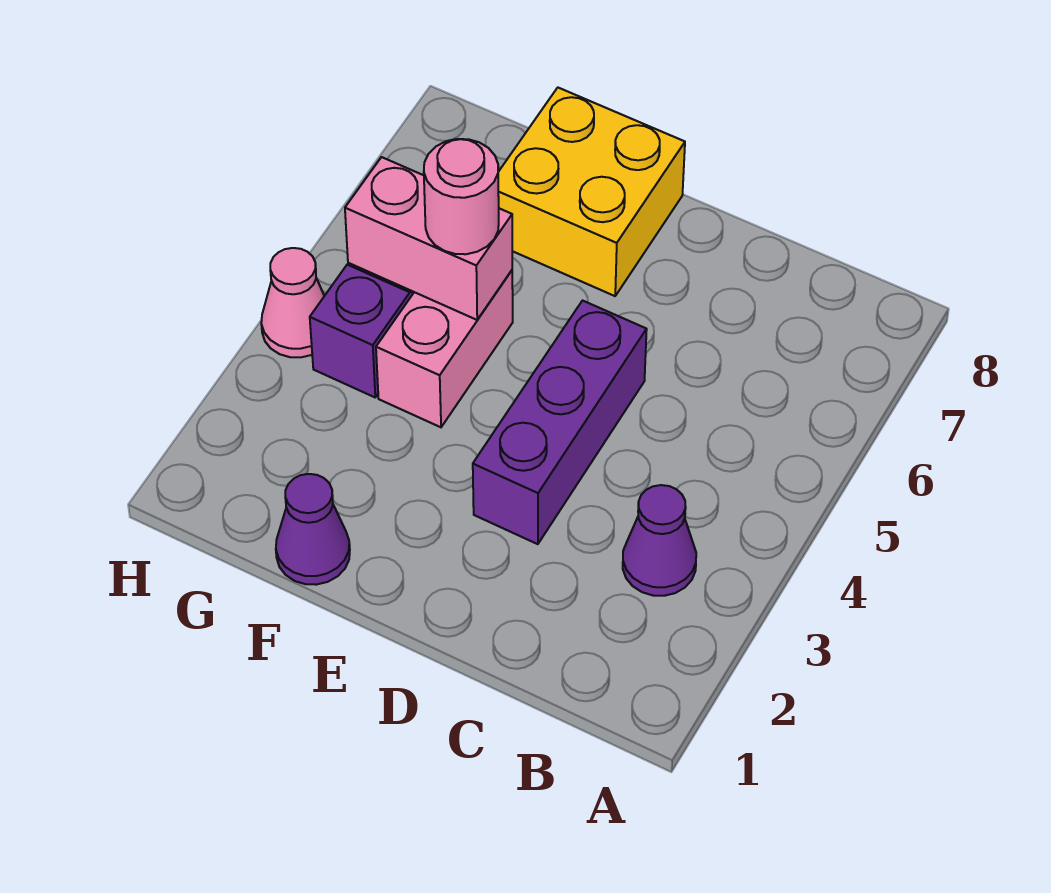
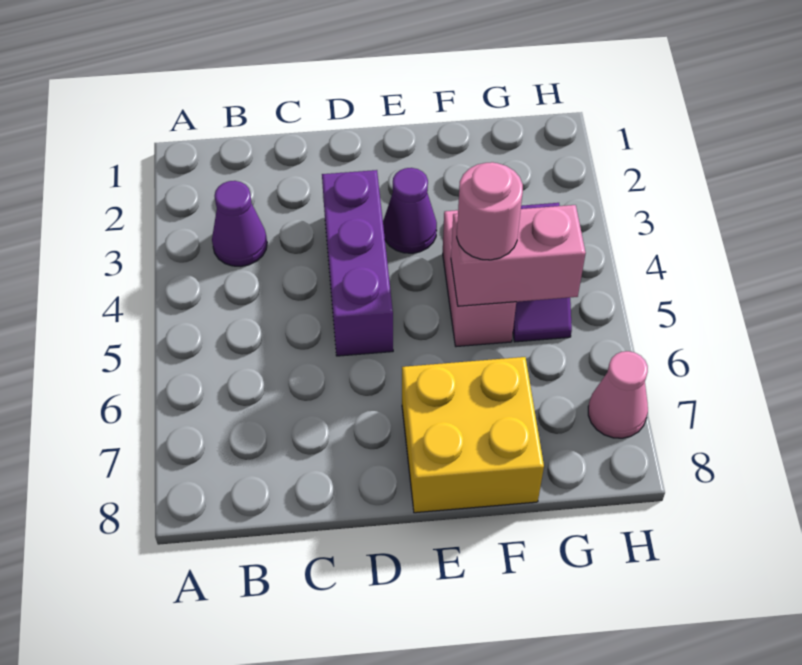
purple cone F1 level 1 -> purple cone E3 level 1
pink cone H4 level 1 -> pink cone H7 level 1

